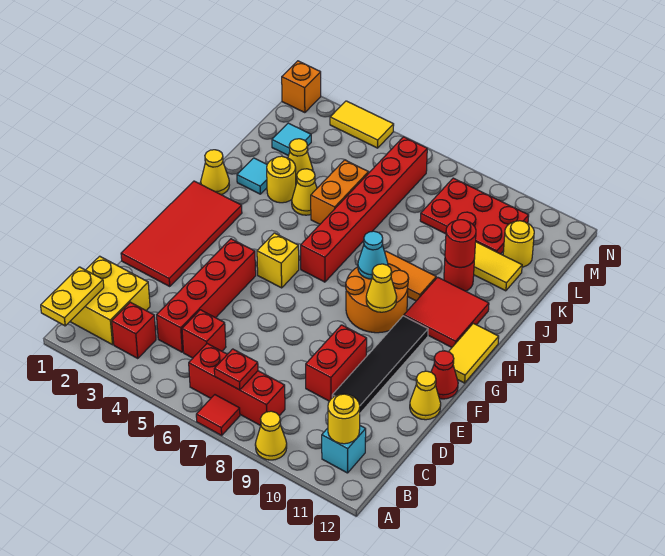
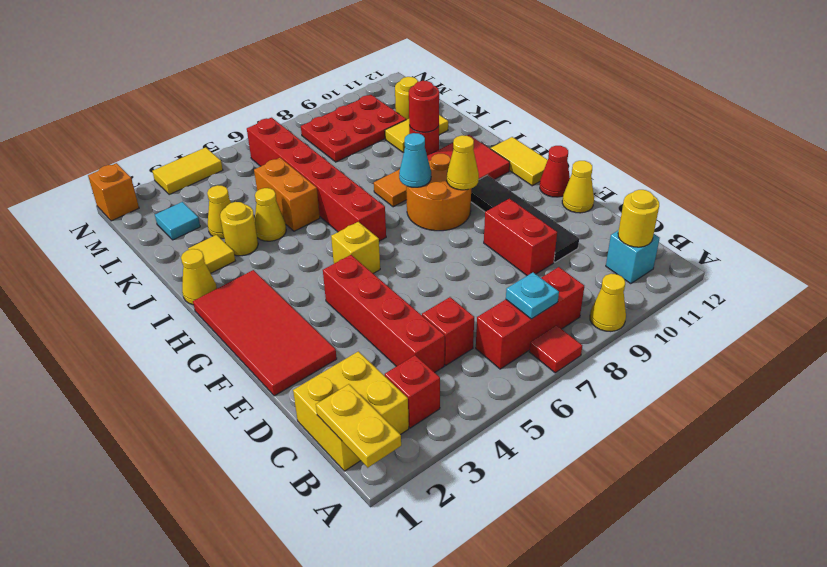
red plate B7 level 2 -> cyan plate B7 level 2
cyan tile J2 level 1 -> yellow tile J2 level 1

